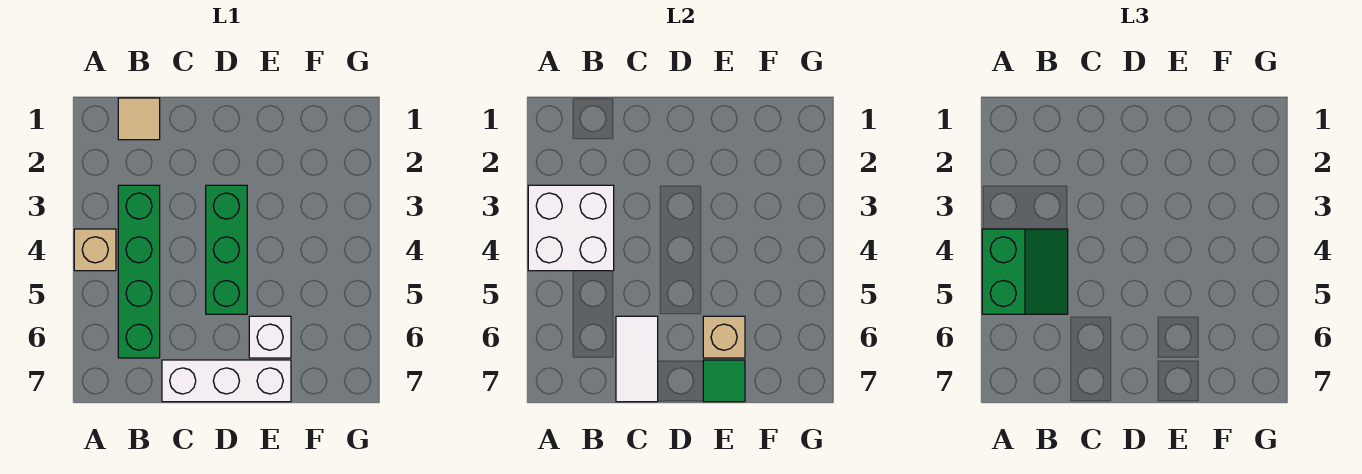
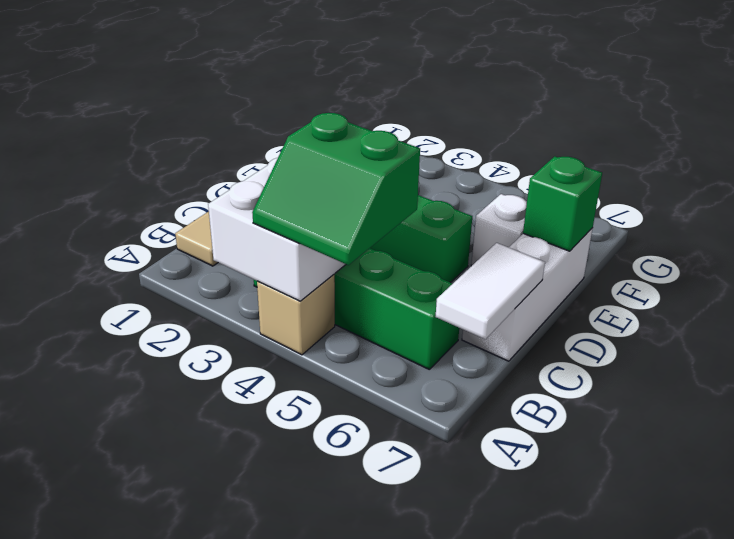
green slope A4:B5 level 3 top A -> green slope A4:B5 level 3 top B
white tile C6:C7 level 2 -> white tile B7:C7 level 2
tan brick E6 level 2 -> none
green tile E7 level 2 -> green brick E7 level 2

